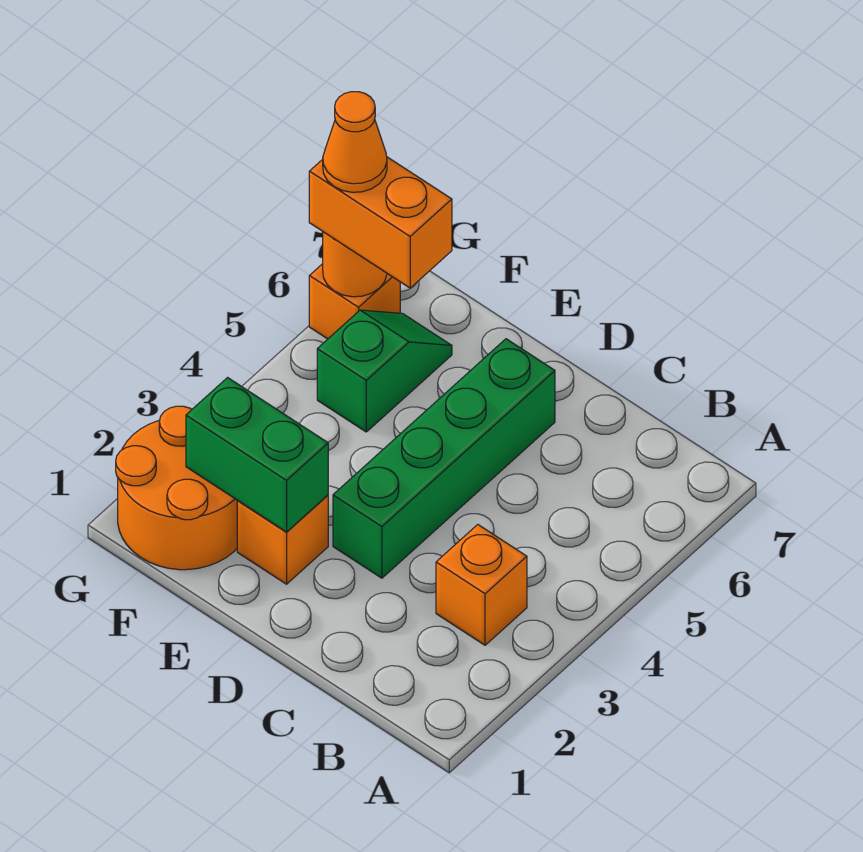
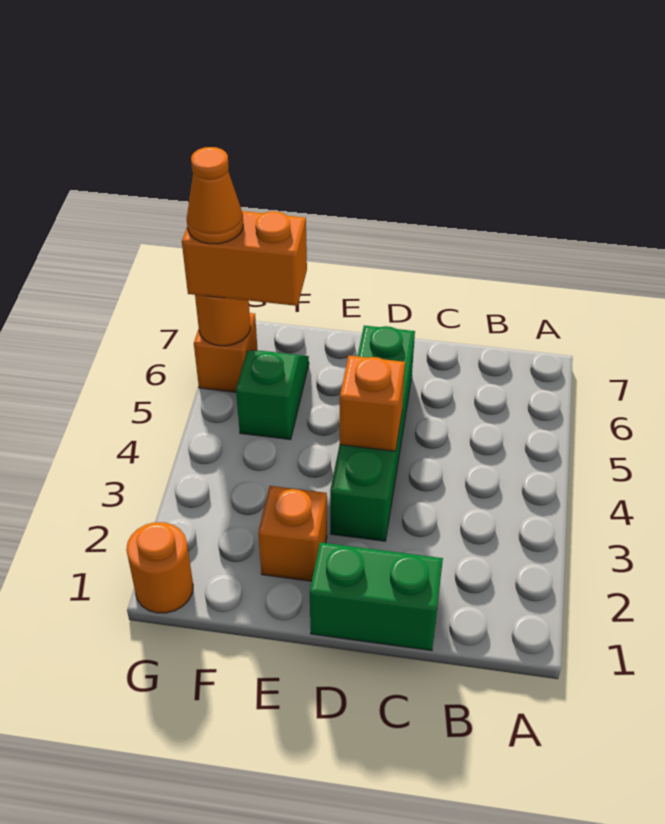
orange brick B3 level 1 -> orange brick D4 level 2
green brick E2:F2 level 2 -> green brick C1:D1 level 1
orange round brick F1:G2 level 1 -> orange round brick G1 level 1

